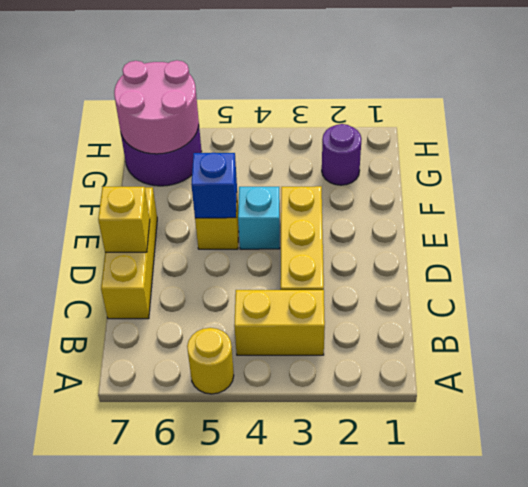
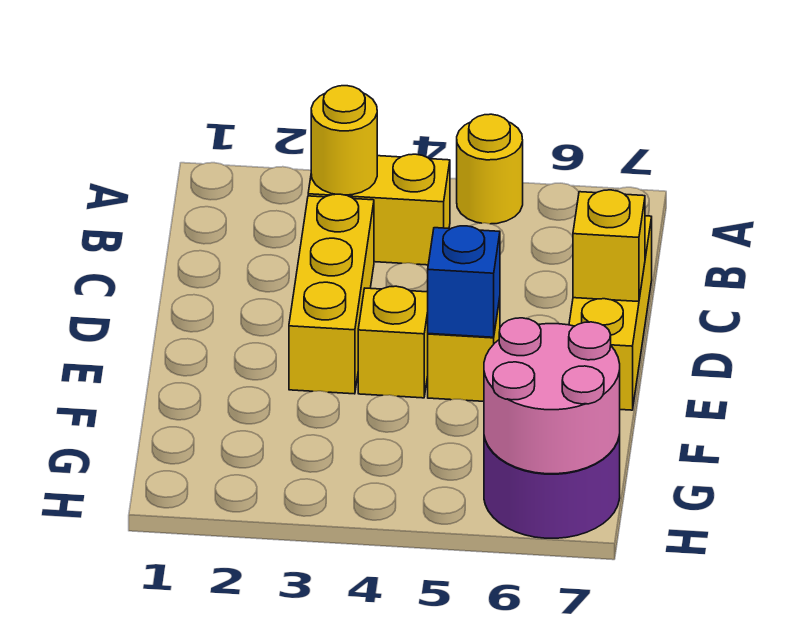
none -> yellow round brick B3 level 2
cyan brick E4 level 1 -> yellow brick E4 level 1
purple round brick G2 level 1 -> none

